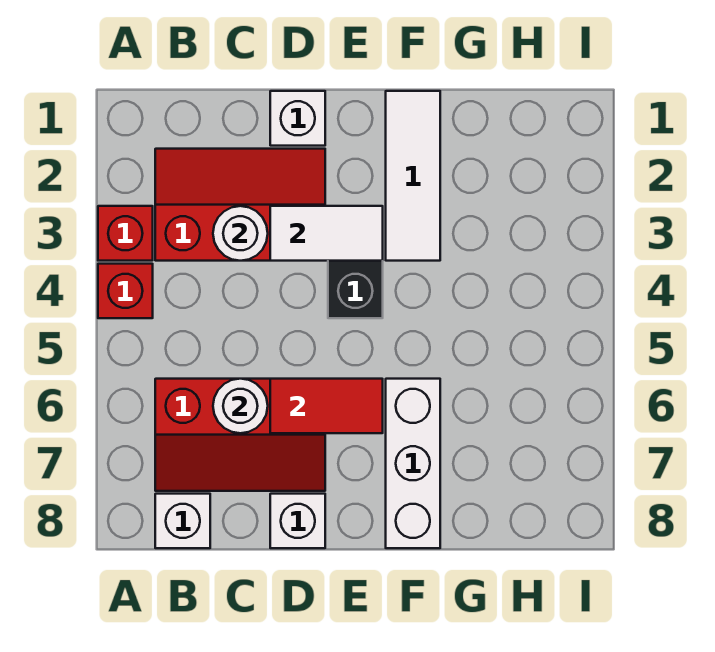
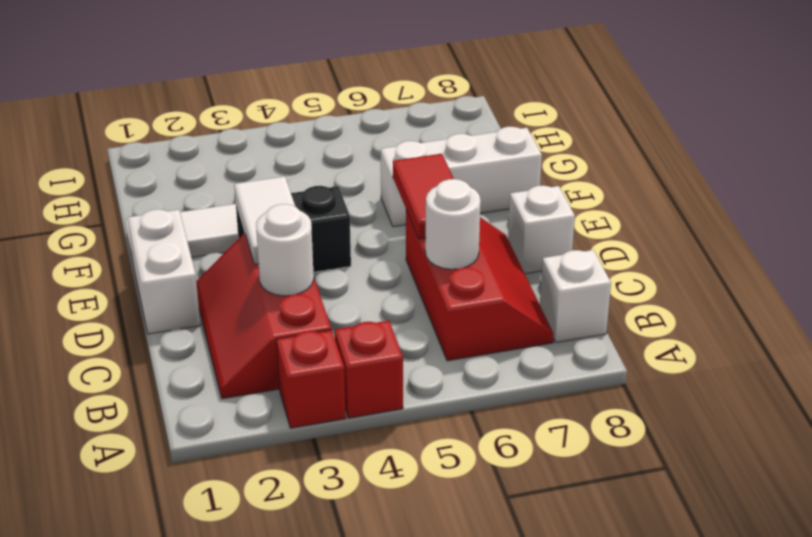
white brick D1 level 1 -> white brick D1:E1 level 1

